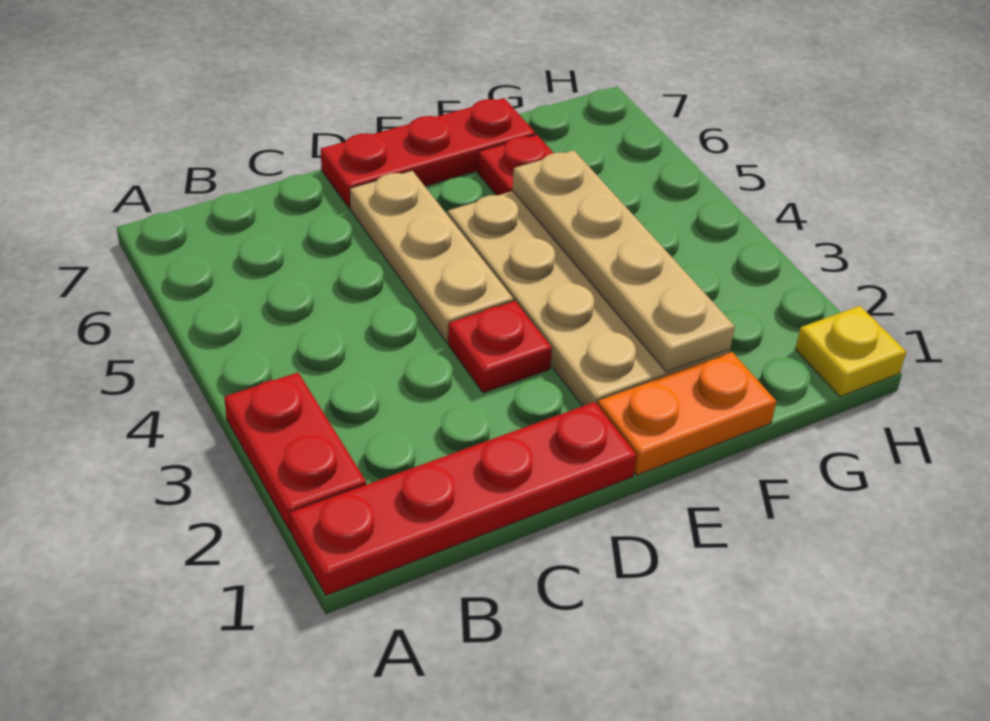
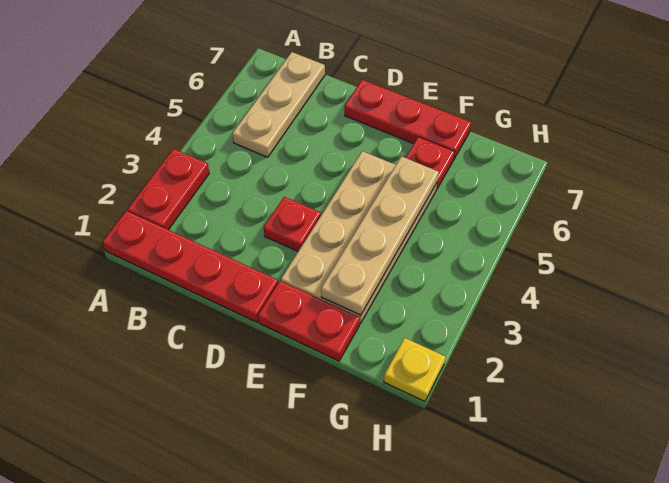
tan plate D4:D6 level 1 -> tan plate B5:B7 level 1
orange plate E1:F1 level 1 -> red plate E1:F1 level 1

